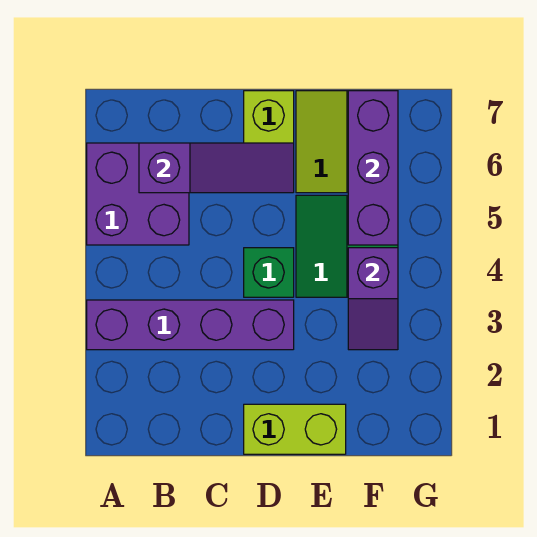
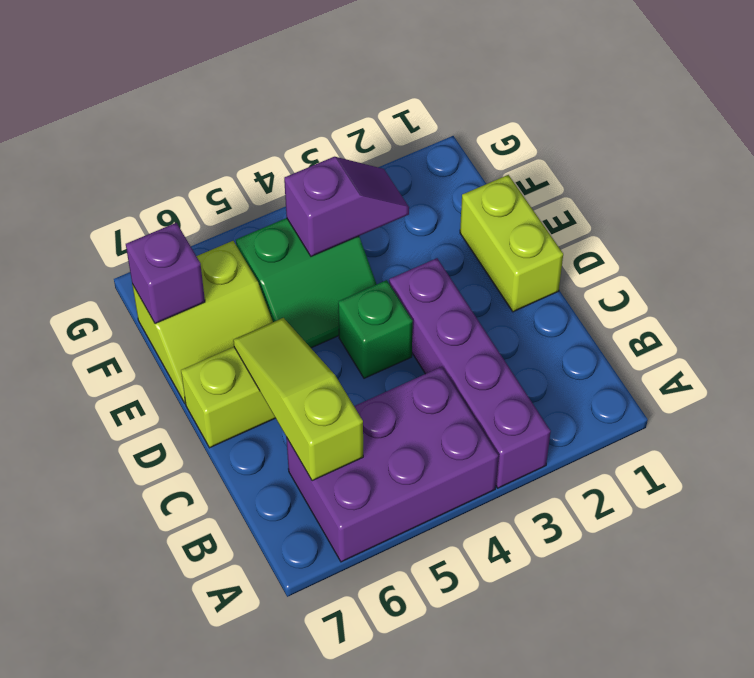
purple brick A5:B6 level 1 -> purple brick A4:B6 level 1
purple slope B6:D6 level 2 top B -> lime slope B6:D6 level 2 top B
purple brick F5:F7 level 2 -> purple brick F7 level 2

